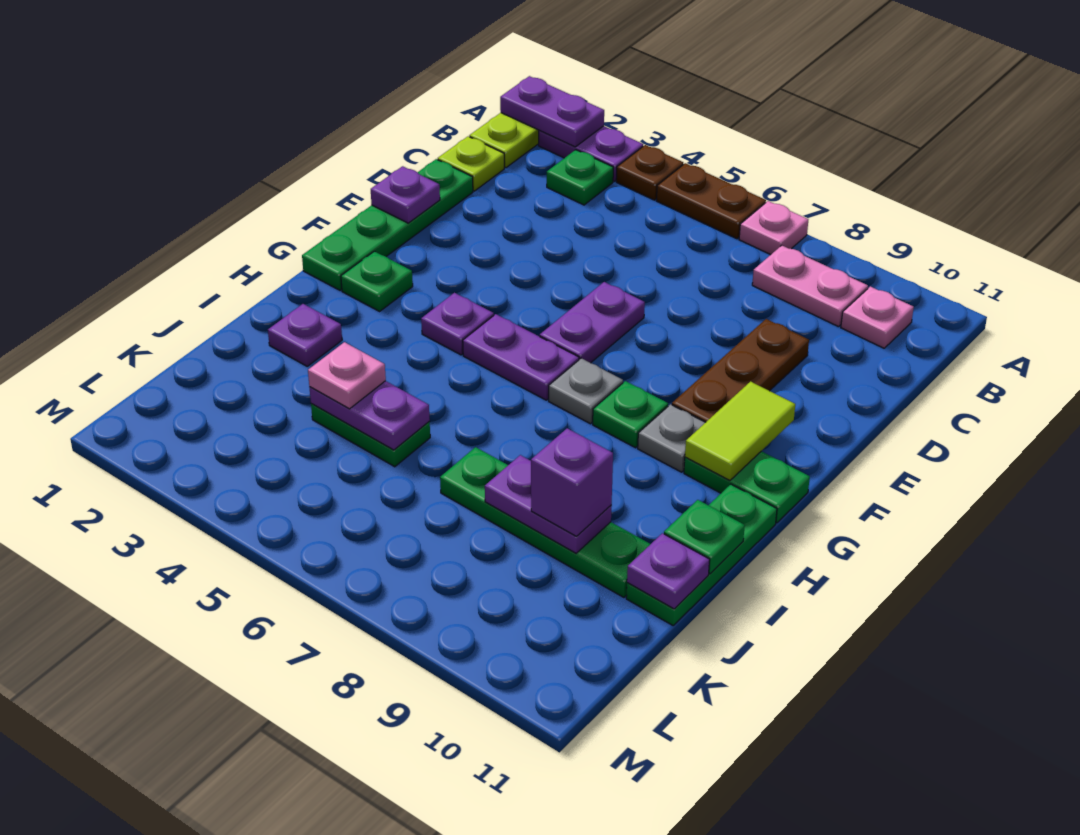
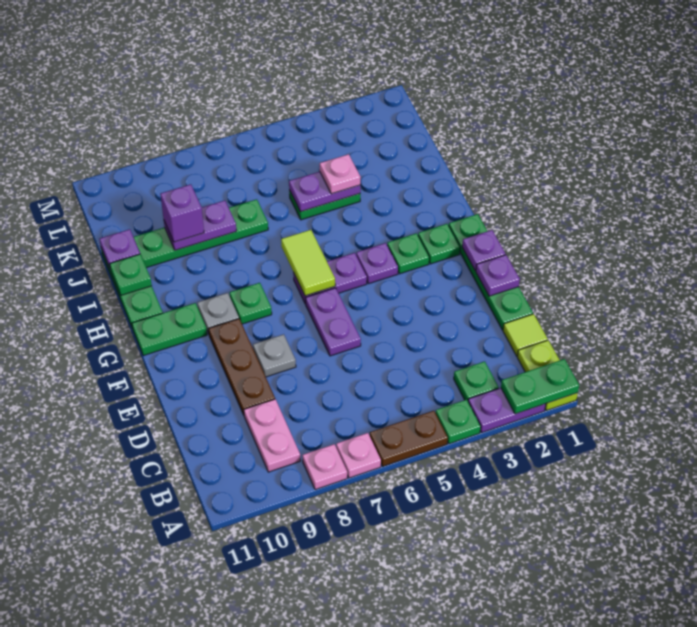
purple plate A1:A2 level 2 -> green plate A1:A2 level 2
brown plate A4 level 1 -> green plate A4 level 1
pink plate B8:B9 level 1 -> pink plate B9:C9 level 1
pink plate B10 level 1 -> pink plate A8 level 1
lime plate C1 level 1 -> lime tile C1 level 1
lime tile F10:G10 level 2 -> lime tile G6:H6 level 2
none -> green plate G3 level 1
grey plate G7 level 1 -> grey plate E8 level 1
purple plate I2 level 1 -> purple plate F1 level 2

